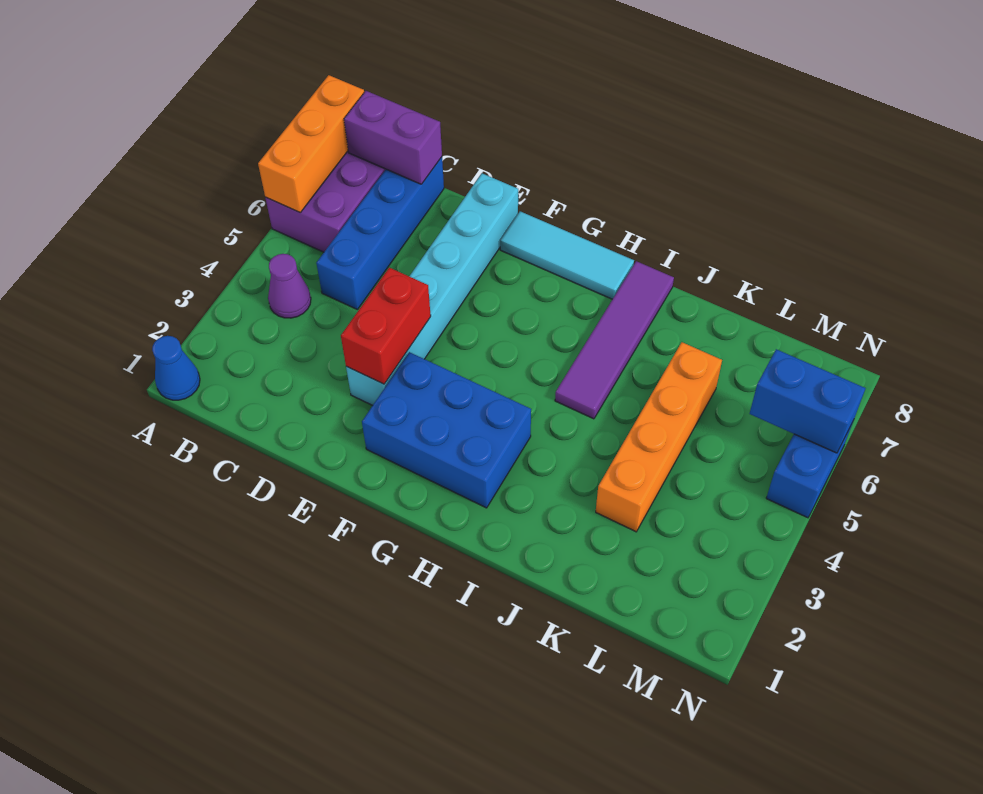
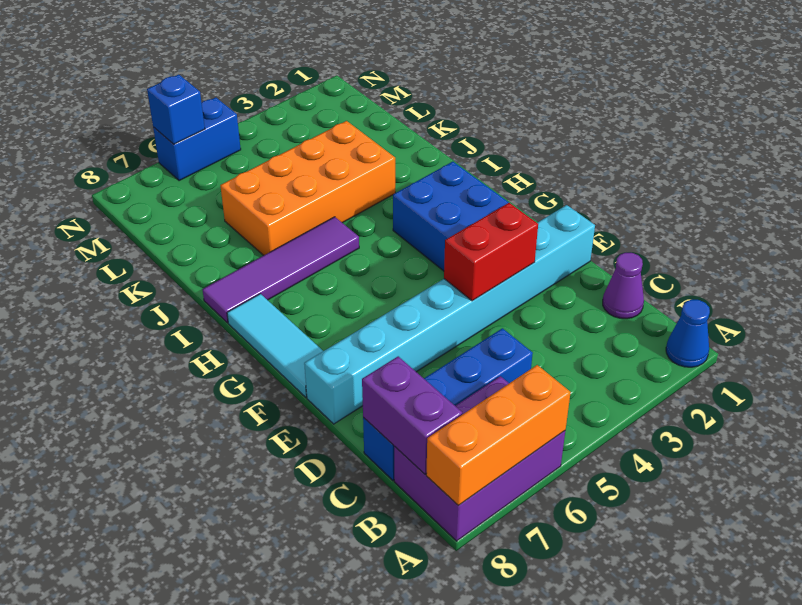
purple cone B4 level 1 -> purple cone C1 level 1
cyan brick E3:E8 level 1 -> cyan brick E1:E8 level 1
orange brick K3:K6 level 1 -> orange brick J3:K6 level 1
blue brick M6:N6 level 2 -> blue brick N6 level 2

